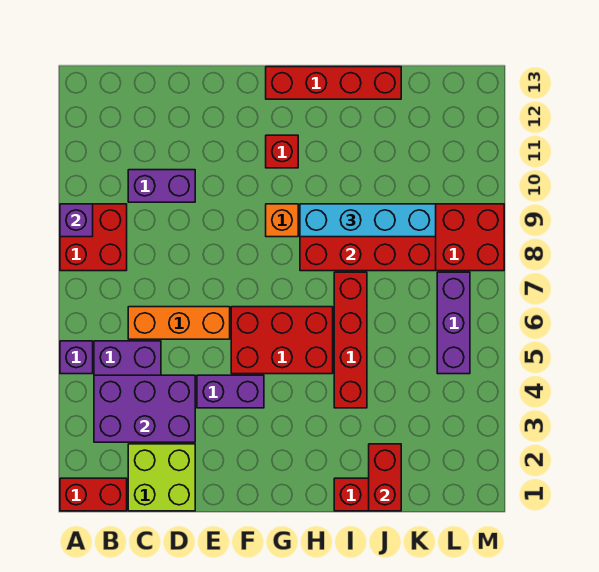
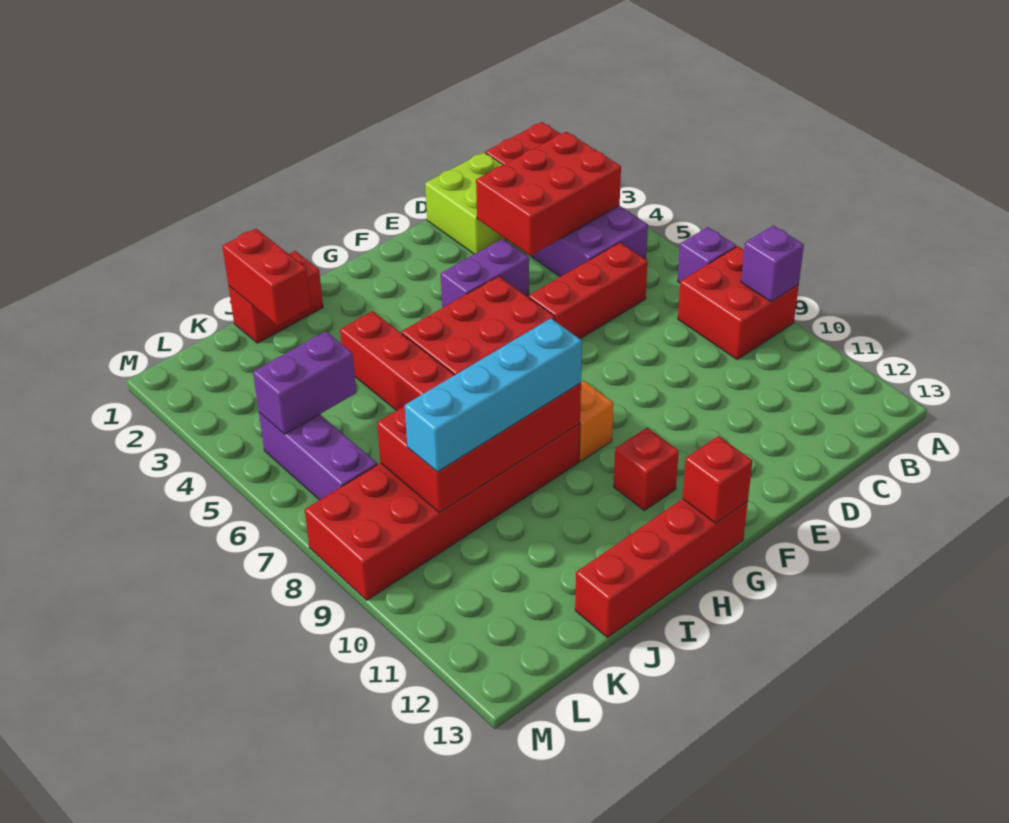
purple brick A5 level 1 -> purple brick A7 level 1
purple brick B3:D4 level 2 -> red brick B3:D4 level 2
orange brick C6:E6 level 1 -> red brick C6:E6 level 1
purple brick C10:D10 level 1 -> purple brick K5:L5 level 2
none -> red brick G13 level 2

